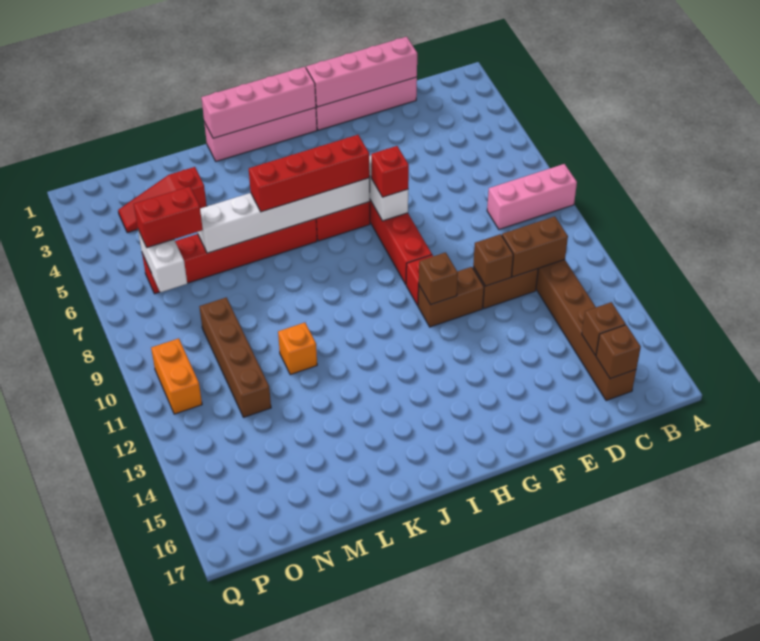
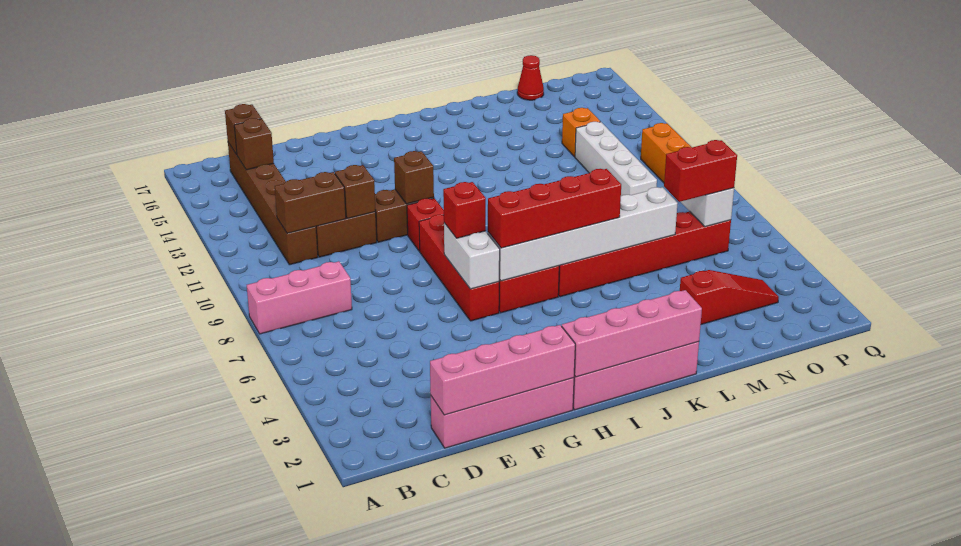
orange brick L11 level 1 -> orange brick N13 level 1
brown brick N9:N12 level 1 -> white brick N9:N12 level 1
none -> red cone N17 level 1

